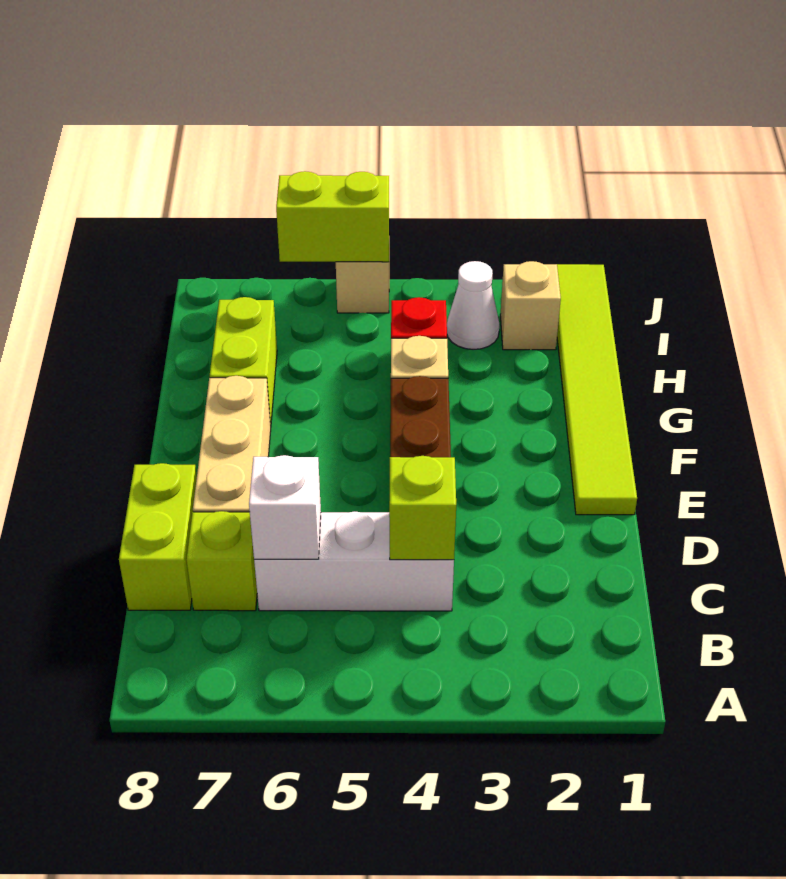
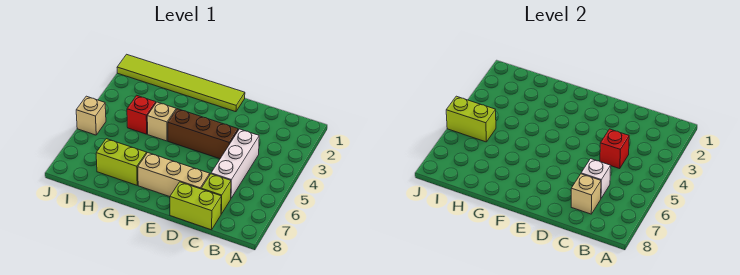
lime brick C4 level 2 -> red brick C4 level 2
tan brick I2 level 1 -> tan brick C7 level 2
white cone I3 level 1 -> none
lime brick J5:J6 level 2 -> lime brick I5:J5 level 2

